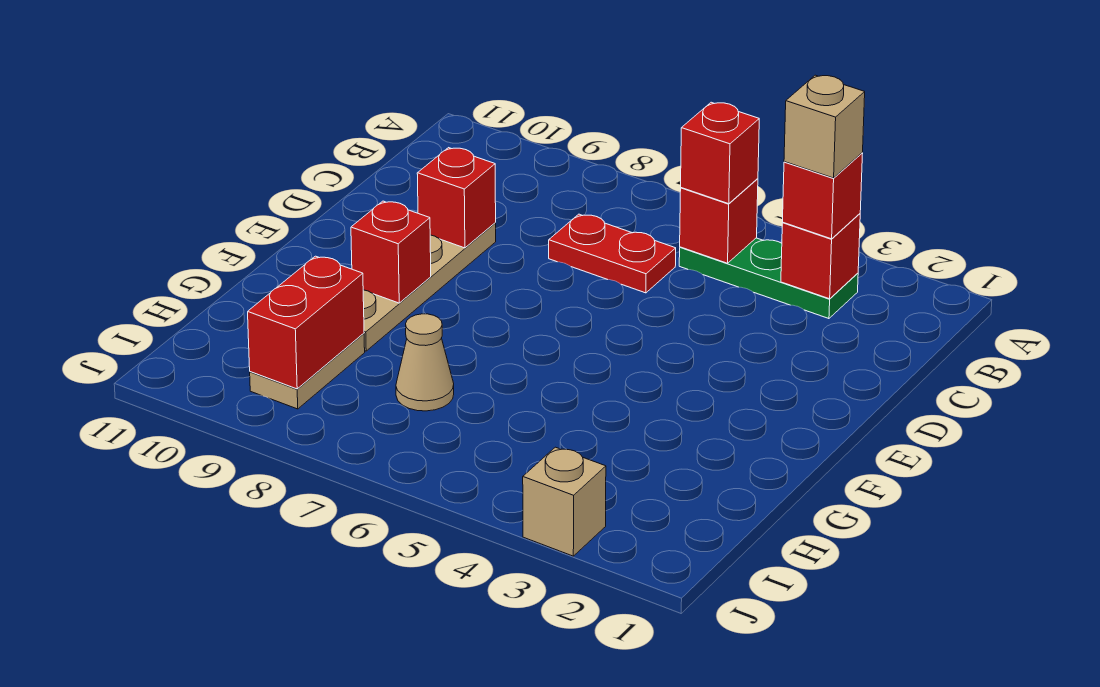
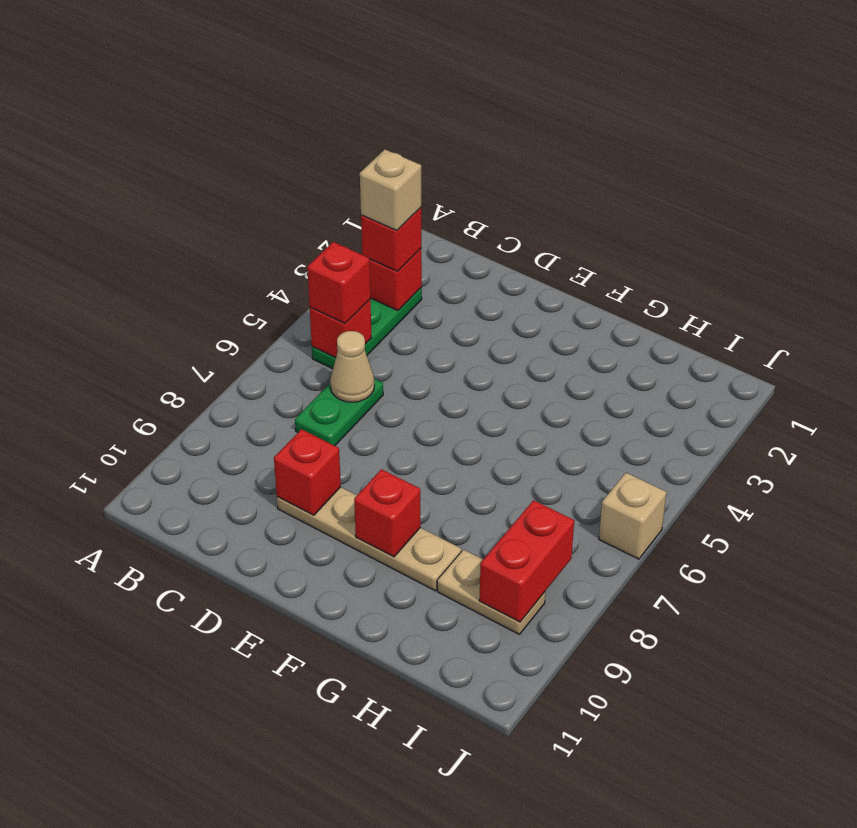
red plate C6:C7 level 1 -> green plate C6:C7 level 1
tan cone H7 level 1 -> tan cone C6 level 2
red brick H9:I9 level 2 -> red brick I8:I9 level 2
tan brick J3 level 1 -> tan brick J6 level 1

